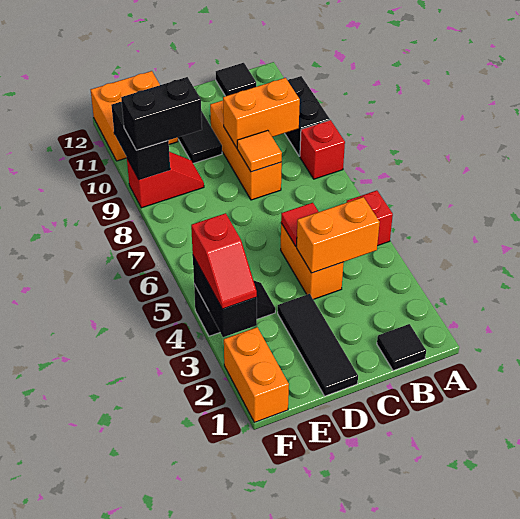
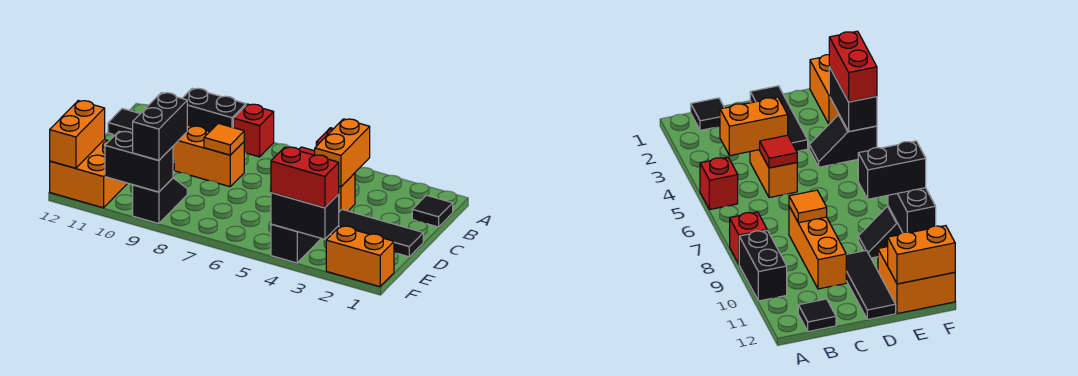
orange brick B9:C9 level 2 -> orange brick E12:F12 level 2
red slope E9:F9 level 1 top F -> black slope E9:F9 level 1 top F
red slope F3:F4 level 3 top 4 -> red brick F3:F4 level 3

